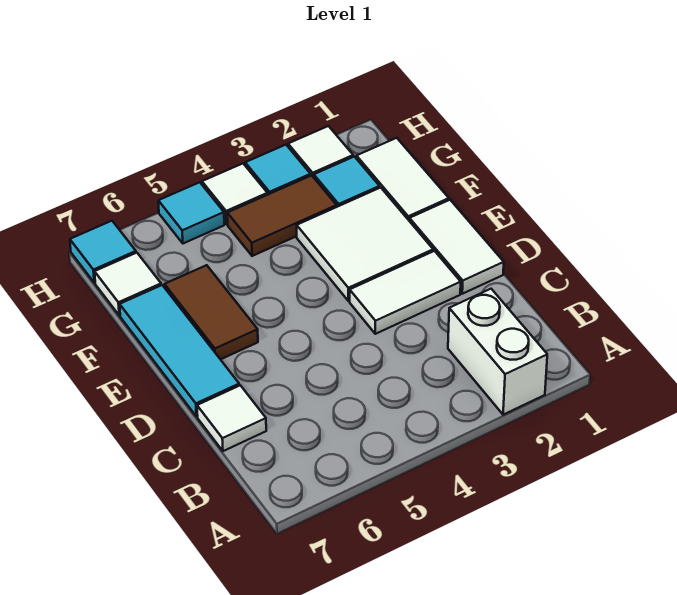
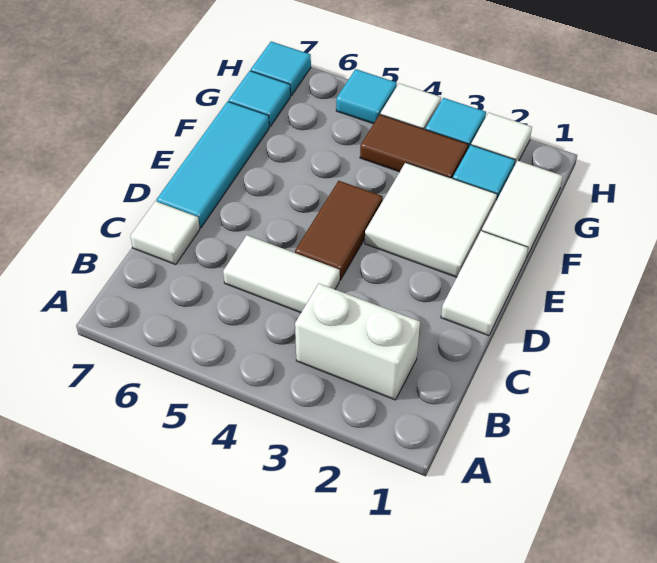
white brick A2:B2 level 1 -> white brick B2:B3 level 1
white tile D2:D3 level 1 -> white tile C4:C5 level 1
brown tile E6:F6 level 1 -> brown tile D4:E4 level 1
white tile G7 level 1 -> cyan tile G7 level 1

